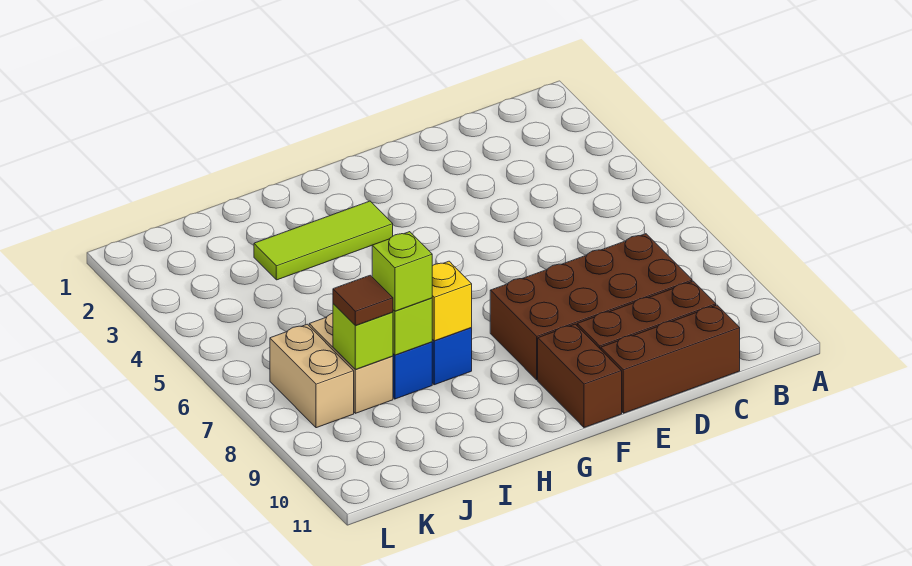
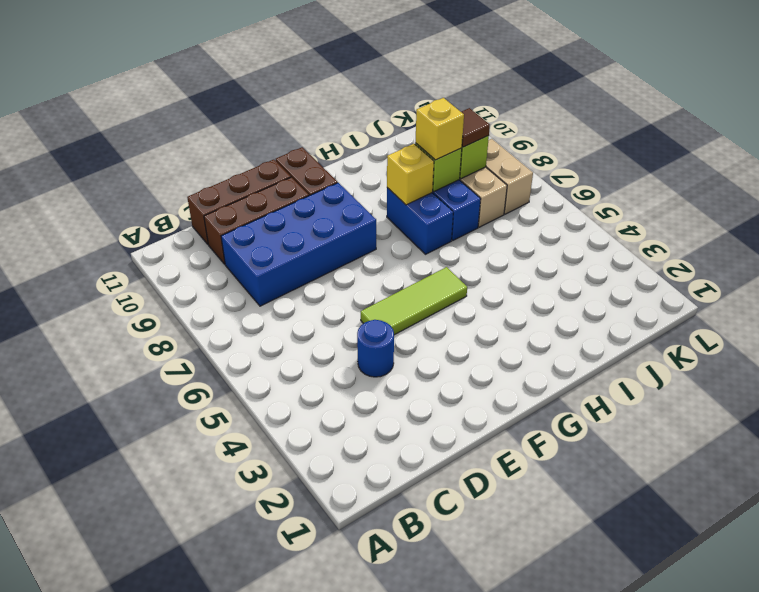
brown brick C8:F9 level 1 -> blue brick C8:F9 level 1
none -> blue round brick D4 level 1
lime tile G3:I3 level 1 -> lime tile E5:G5 level 1
lime brick I8 level 3 -> yellow brick I8 level 3

